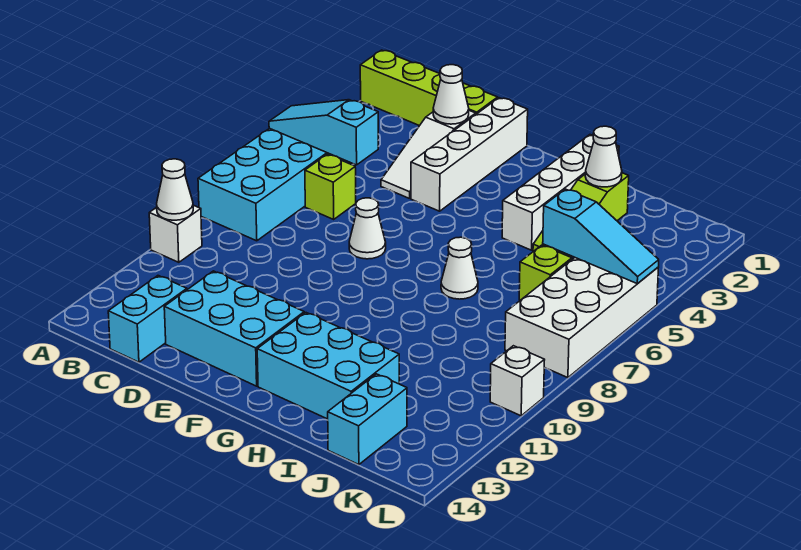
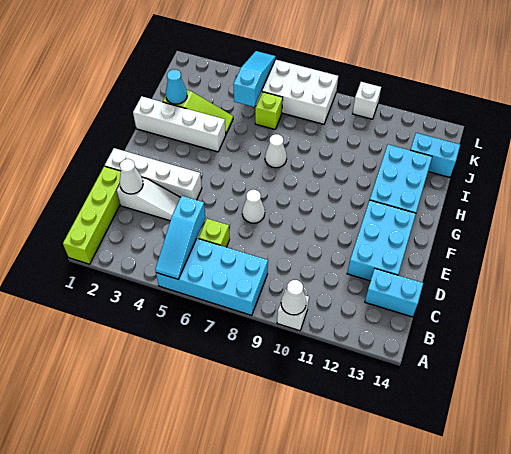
white cone I2 level 2 -> cyan cone I2 level 2

